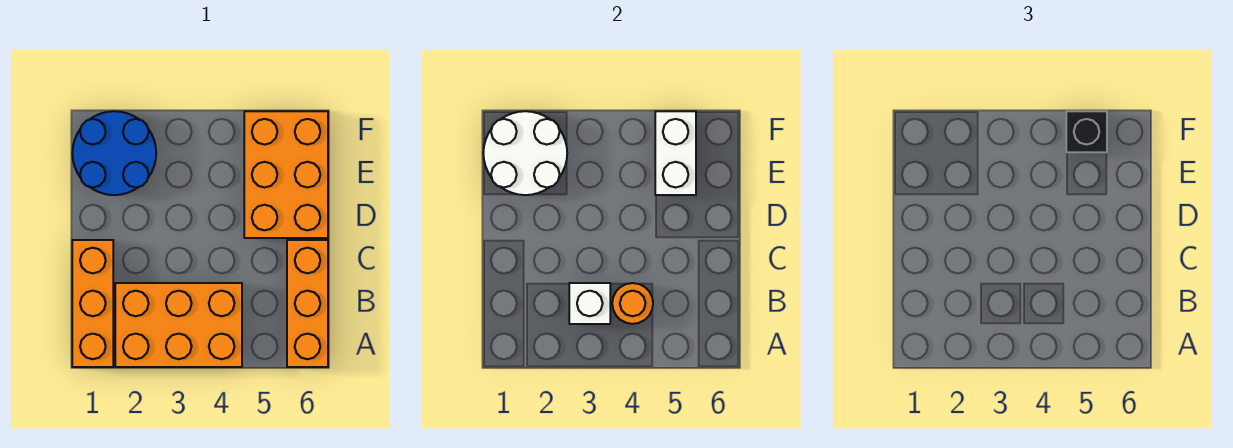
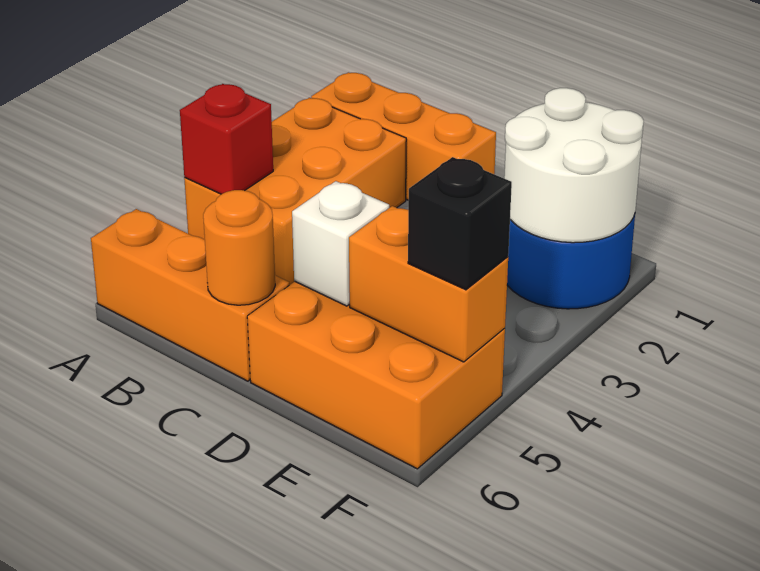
none -> red brick A4 level 2
white brick B3 level 2 -> white brick D5 level 2
orange round brick B4 level 2 -> orange round brick C6 level 2
white brick E5:F5 level 2 -> orange brick E5:F5 level 2

